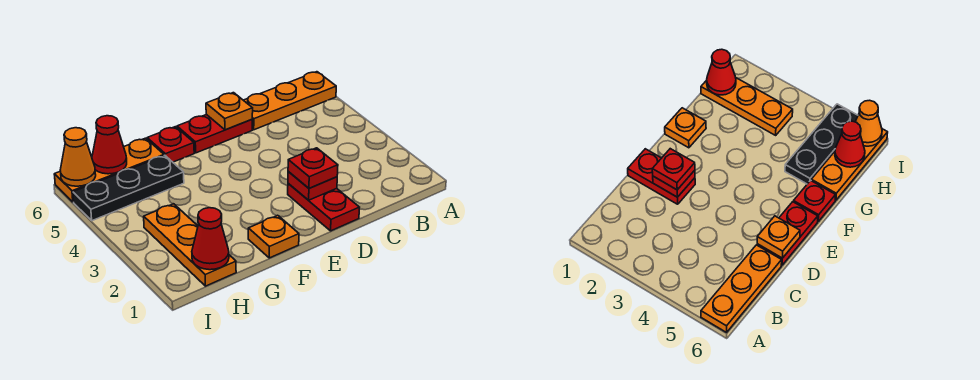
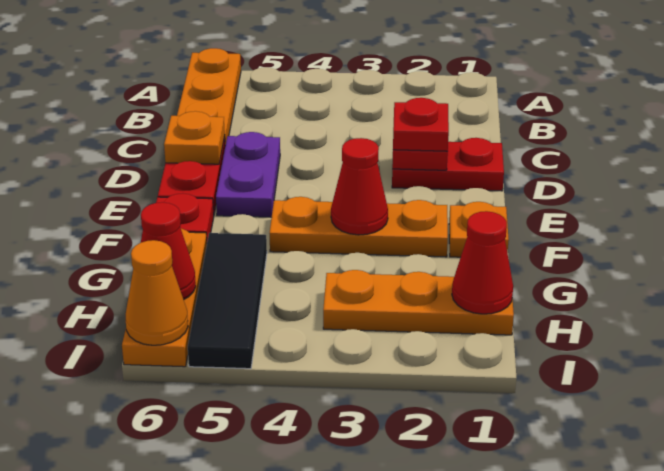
none -> purple plate D5:E5 level 1
none -> orange plate F2:F4 level 1
none -> red cone F3 level 2
black plate G5:I5 level 1 -> black tile G5:I5 level 1

